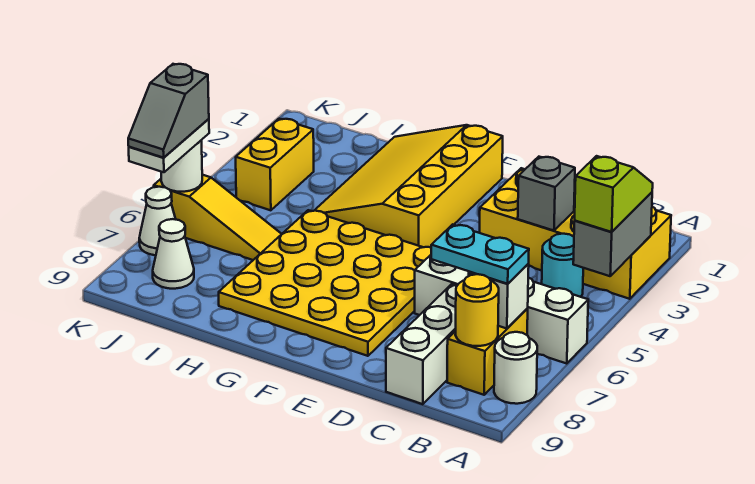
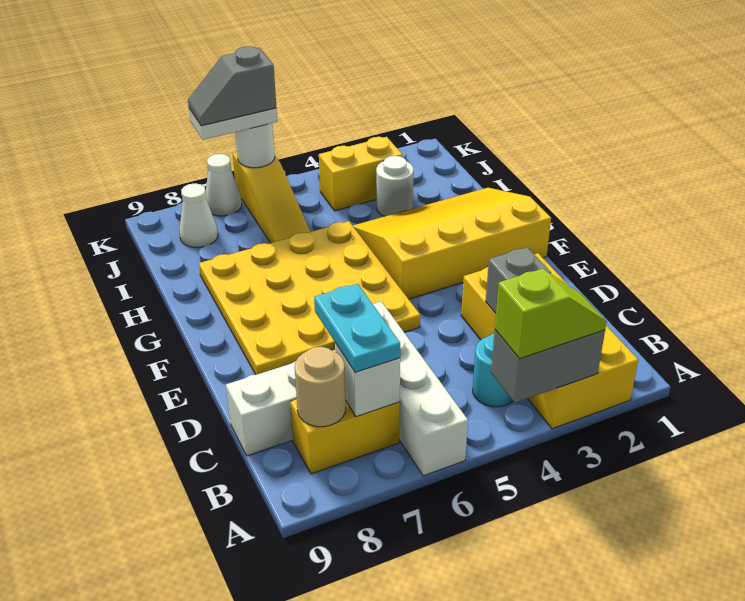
white round brick A8 level 1 -> white round brick I3 level 1
yellow round brick B8 level 2 -> tan round brick B8 level 2

